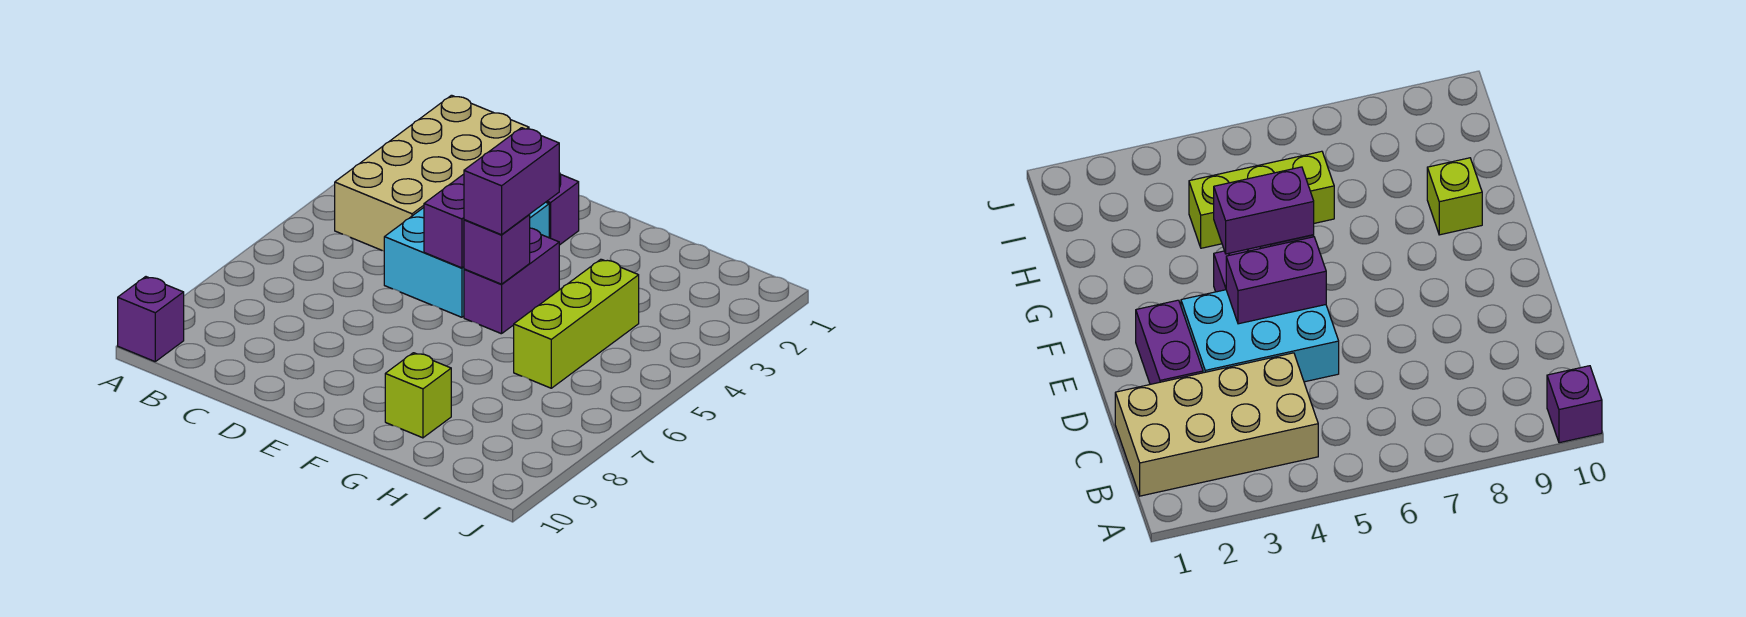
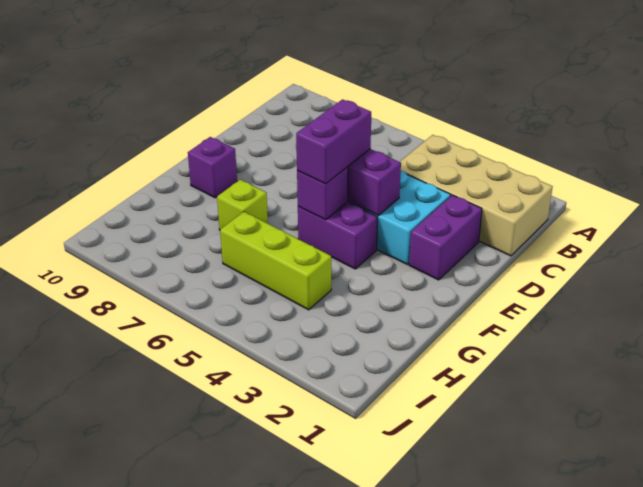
purple brick A10 level 1 -> purple brick F9 level 1
purple brick F4:F5 level 3 -> purple brick E5:F5 level 3
lime brick G9 level 1 -> lime brick G7 level 1

